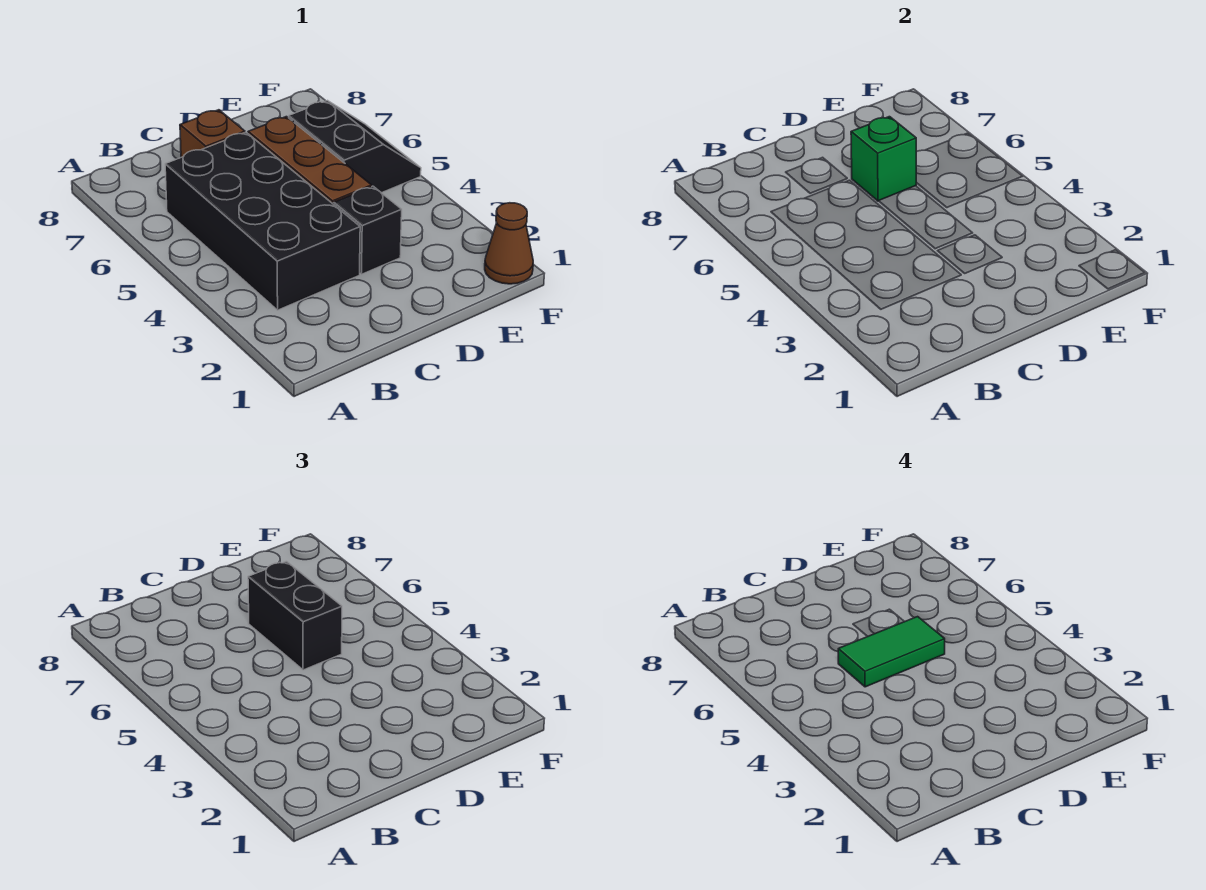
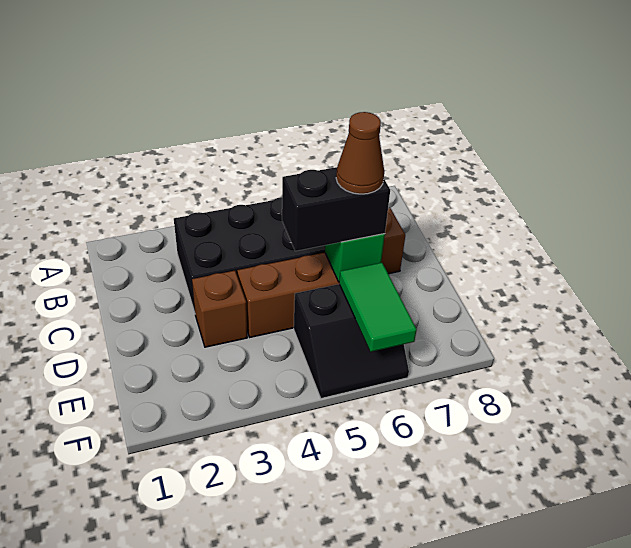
green tile C5:D5 level 4 -> green tile E6:F6 level 2
black brick D3 level 1 -> brown brick D3 level 1
brown cone F1 level 1 -> brown cone D6 level 4

